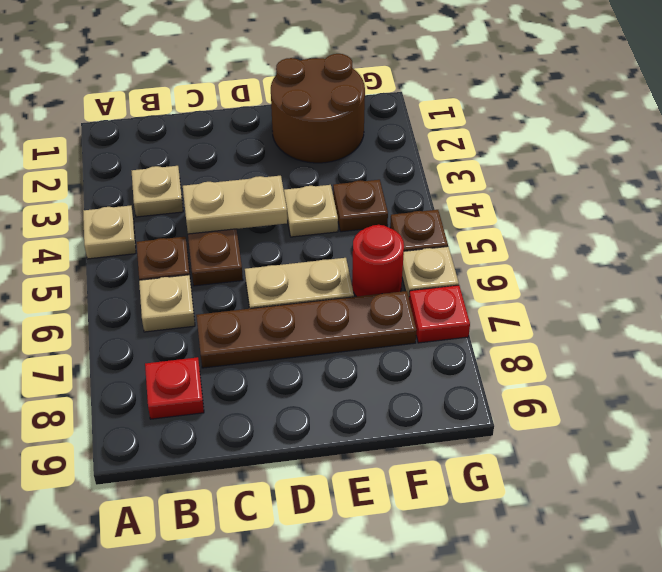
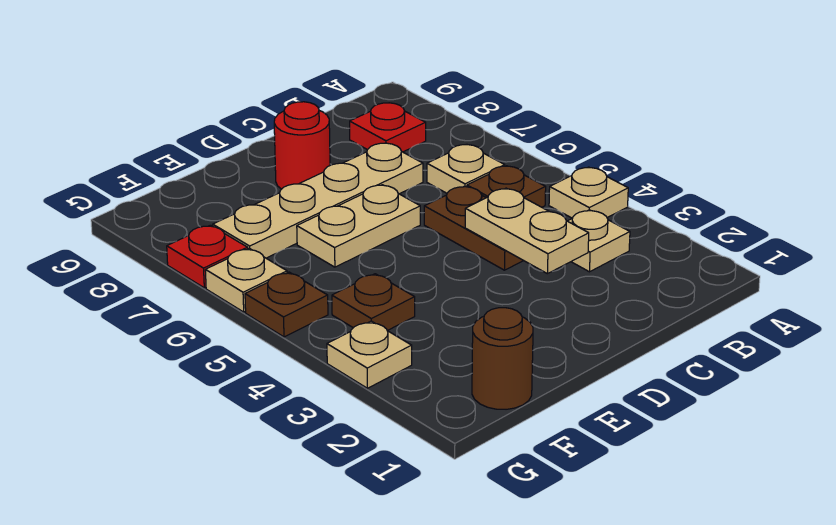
tan plate C4:D4 level 2 -> tan plate C3:C4 level 2
brown plate C7:F7 level 1 -> tan plate C7:F7 level 1
brown round brick E1:F2 level 1 -> brown round brick F1 level 1
tan plate E4 level 1 -> tan plate G3 level 1
red round brick F6 level 1 -> red round brick D8 level 1

